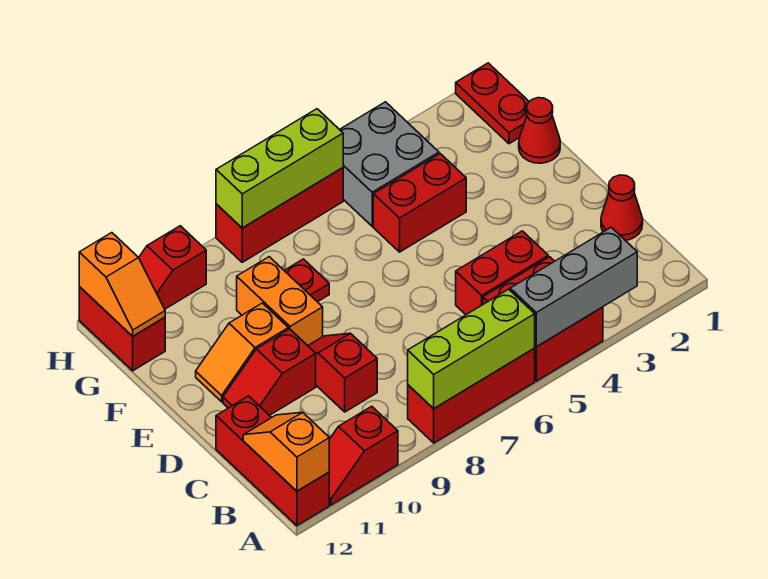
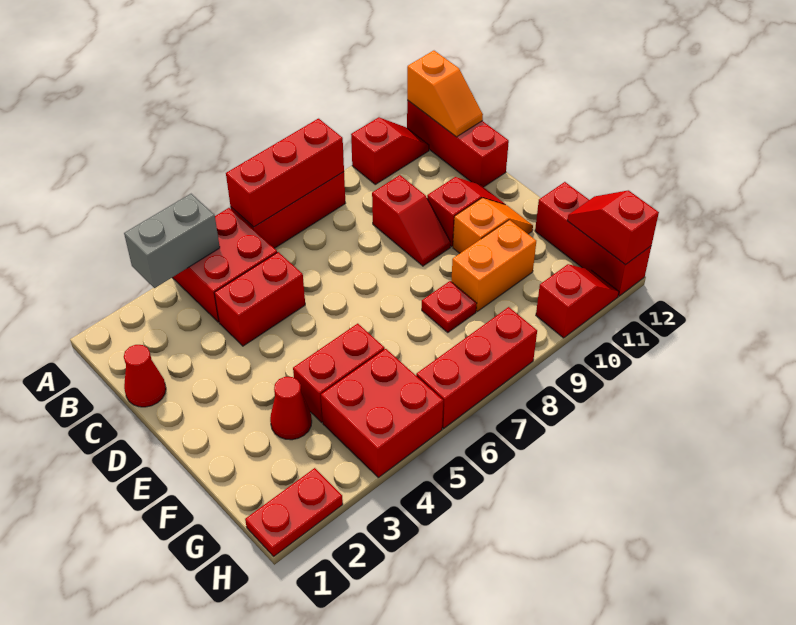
grey brick A3:A5 level 2 -> grey brick A3:A4 level 2
lime brick A6:A8 level 2 -> red brick A6:A8 level 2
orange brick E9:F9 level 1 -> orange brick F9:F10 level 1
red cone F1 level 1 -> red cone F3 level 1
red plate G1:H1 level 1 -> red plate H1:H2 level 1
grey brick G4:H5 level 1 -> red brick G4:H5 level 1
red brick G12:H12 level 1 -> red brick F12:H12 level 1
orange slope G12:H12 level 2 top H -> red slope G12:H12 level 2 top H
lime brick H6:H8 level 2 -> none

